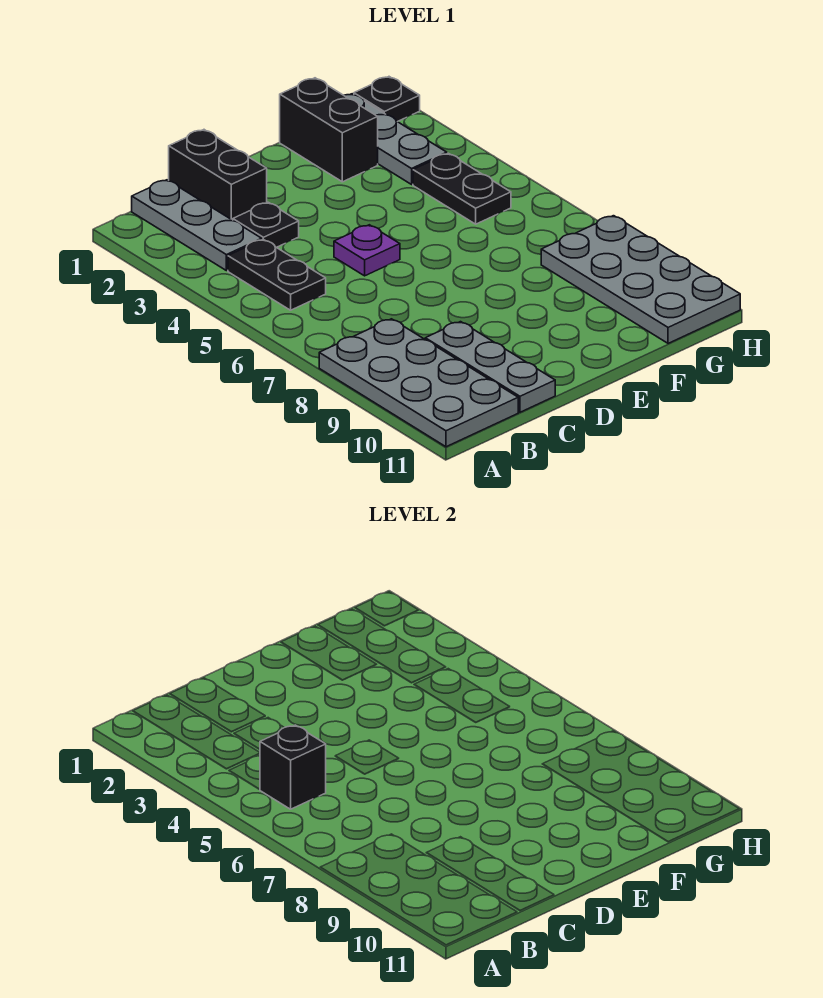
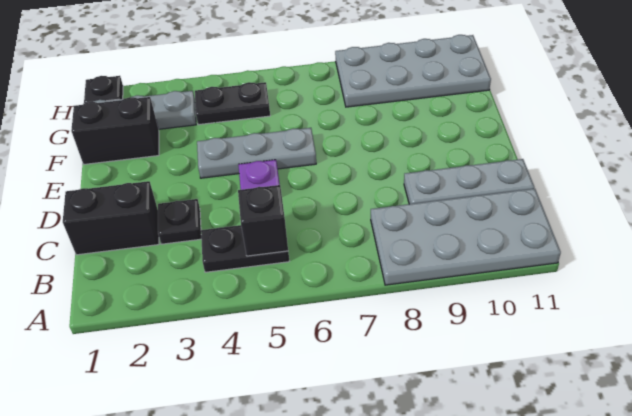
grey plate B1:B3 level 1 -> grey plate E4:E6 level 1

